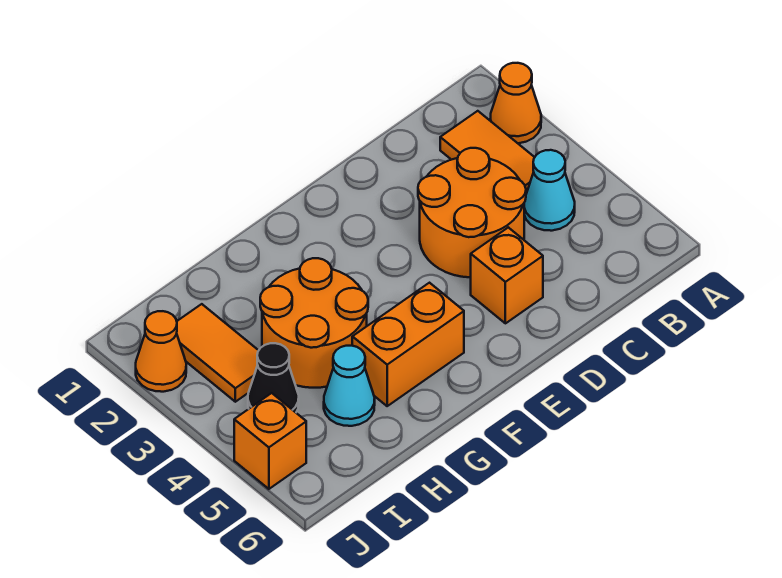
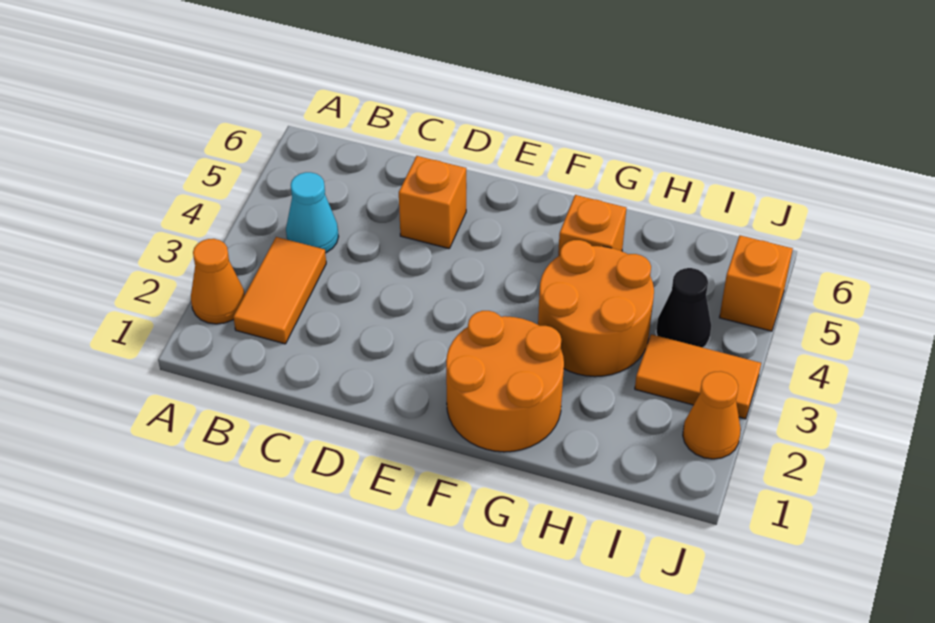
orange round brick C3:D4 level 1 -> orange round brick F1:G2 level 1
orange brick F5:G5 level 1 -> orange brick G5 level 1
cyan cone H5 level 1 -> none
orange tile I2:I3 level 1 -> orange tile I3:J3 level 1

